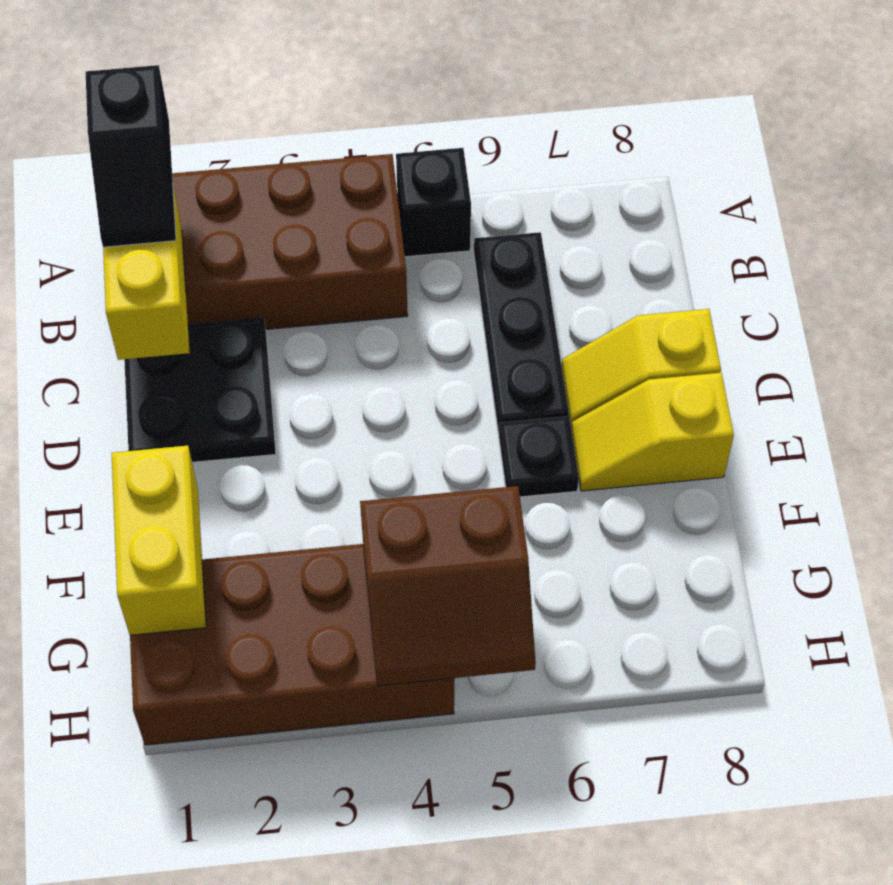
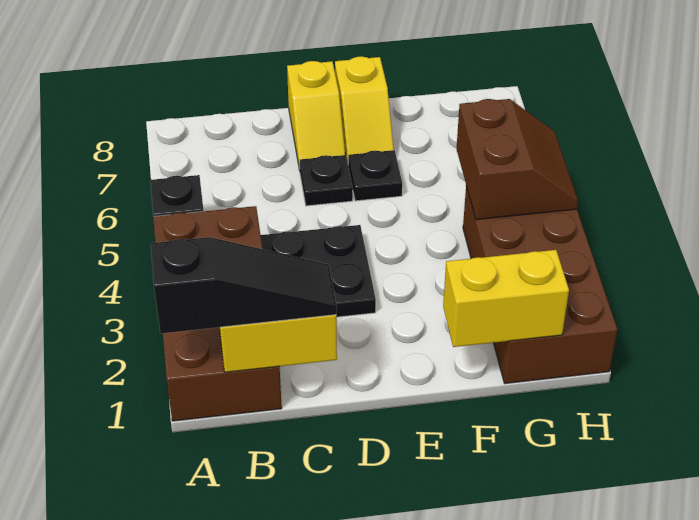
black slope A1:B1 level 3 top A -> black slope A1:C1 level 3 top A
black plate B6:D6 level 1 -> black plate D6 level 1
black plate C1:D2 level 1 -> black plate C3:D4 level 1

